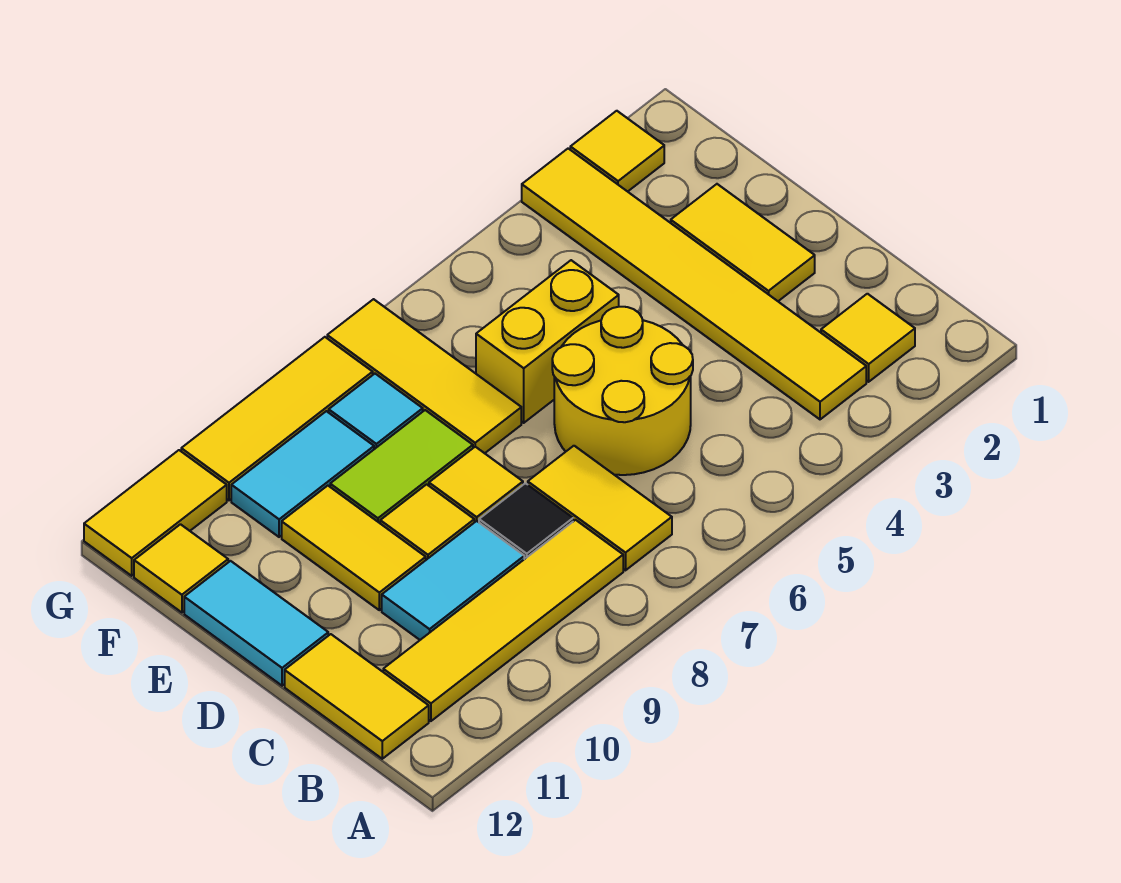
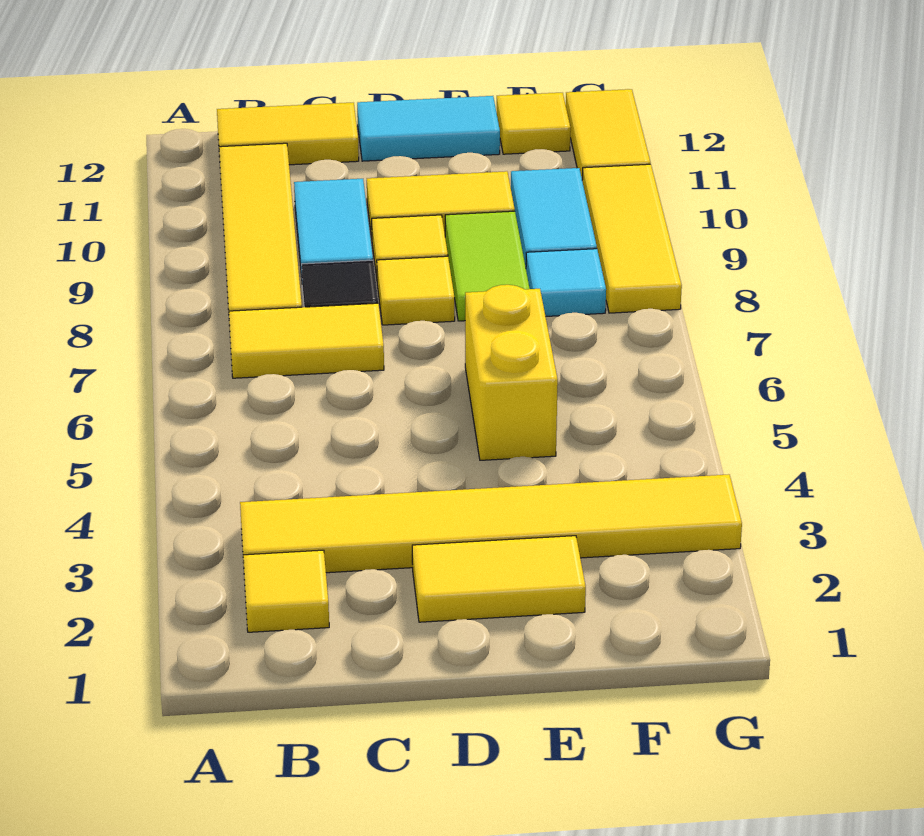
yellow round brick C5:D6 level 1 -> none
yellow tile E7:G7 level 1 -> none
yellow tile G2 level 1 -> none

